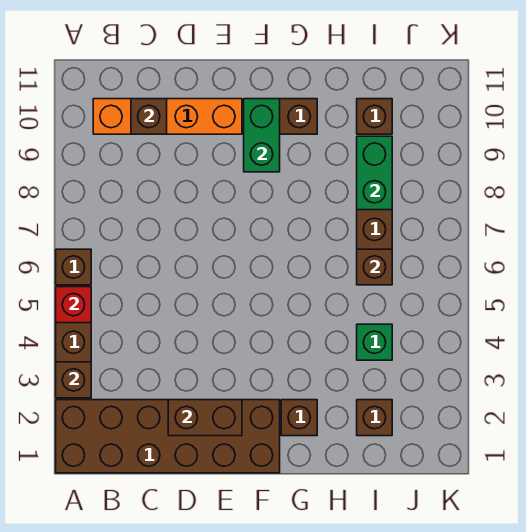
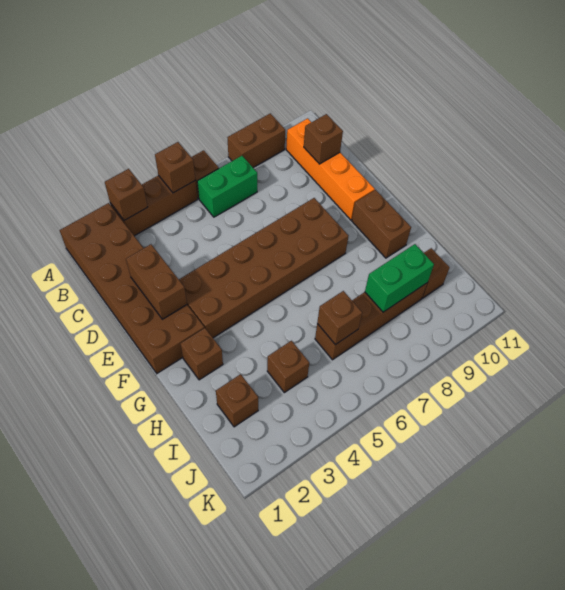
red brick A5 level 2 -> brown brick A5 level 2
none -> brown brick A8:A9 level 1
none -> brown brick E3:F8 level 1
green brick F9:F10 level 2 -> green brick B6:B7 level 1
green brick I4 level 1 -> brown brick I4 level 1

